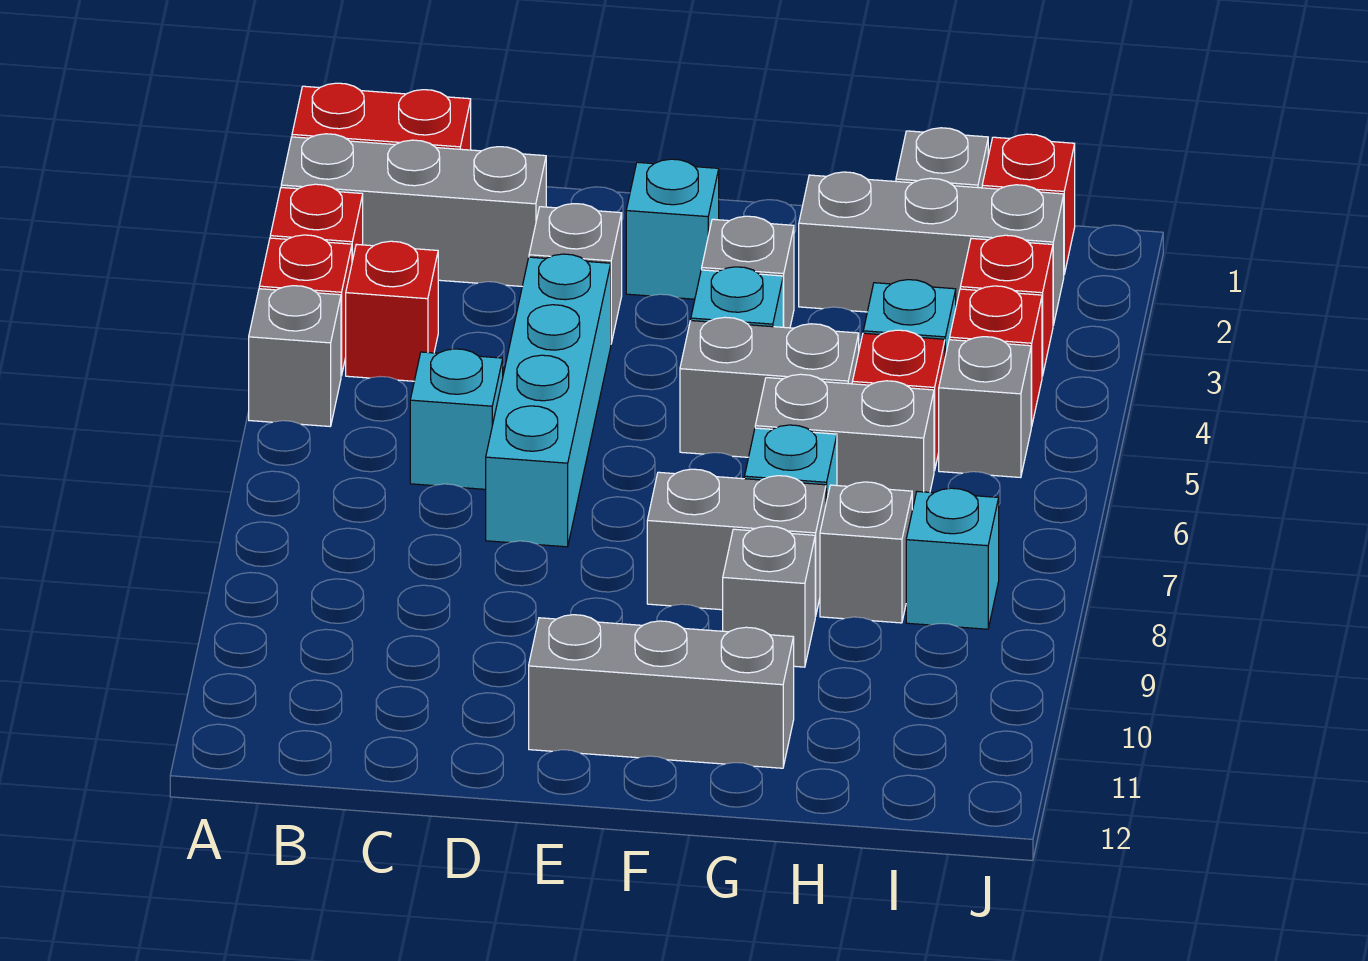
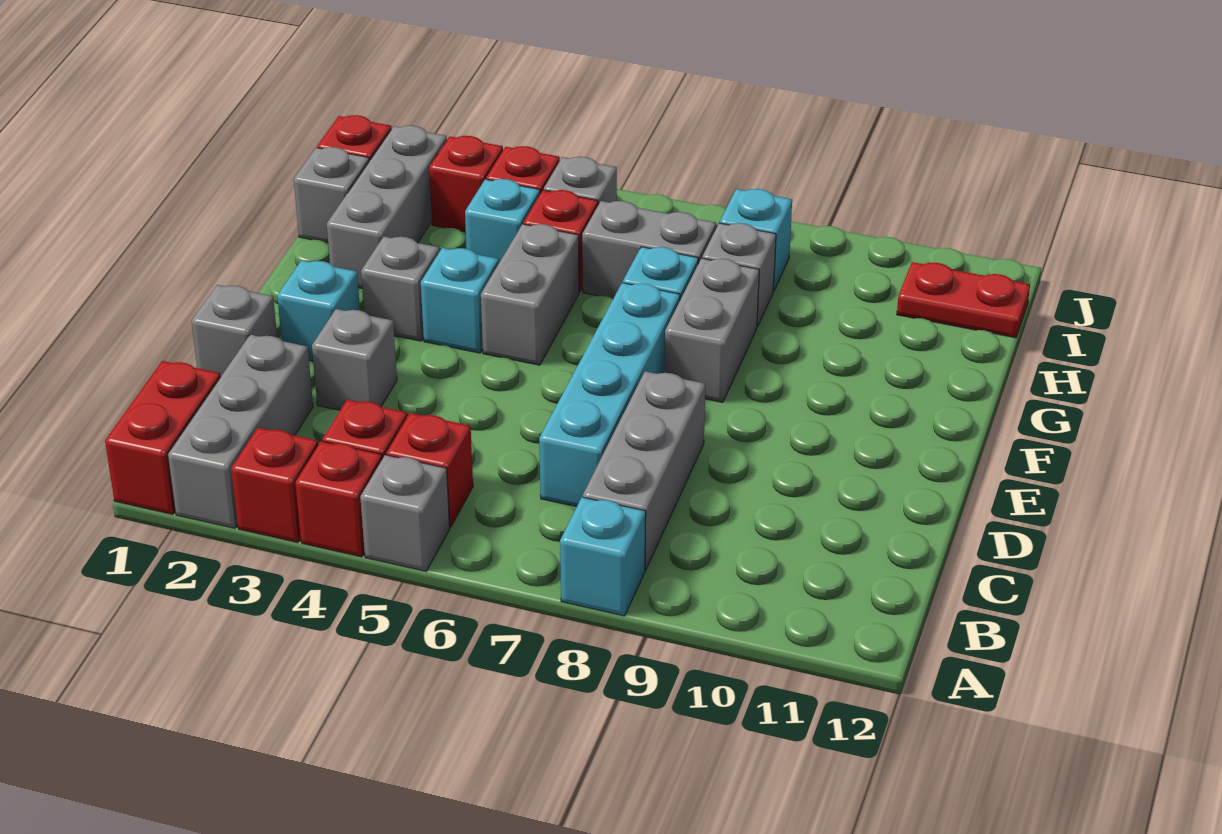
none -> red brick B5 level 1
cyan brick C6 level 1 -> cyan brick A8 level 1
cyan brick D4:D7 level 1 -> cyan brick C7:F7 level 1
grey brick E11:G11 level 1 -> grey brick B8:D8 level 1
grey brick G6:H6 level 1 -> grey brick H6:H7 level 1
grey brick G9 level 1 -> grey brick D1 level 1
none -> red plate I11:I12 level 1

